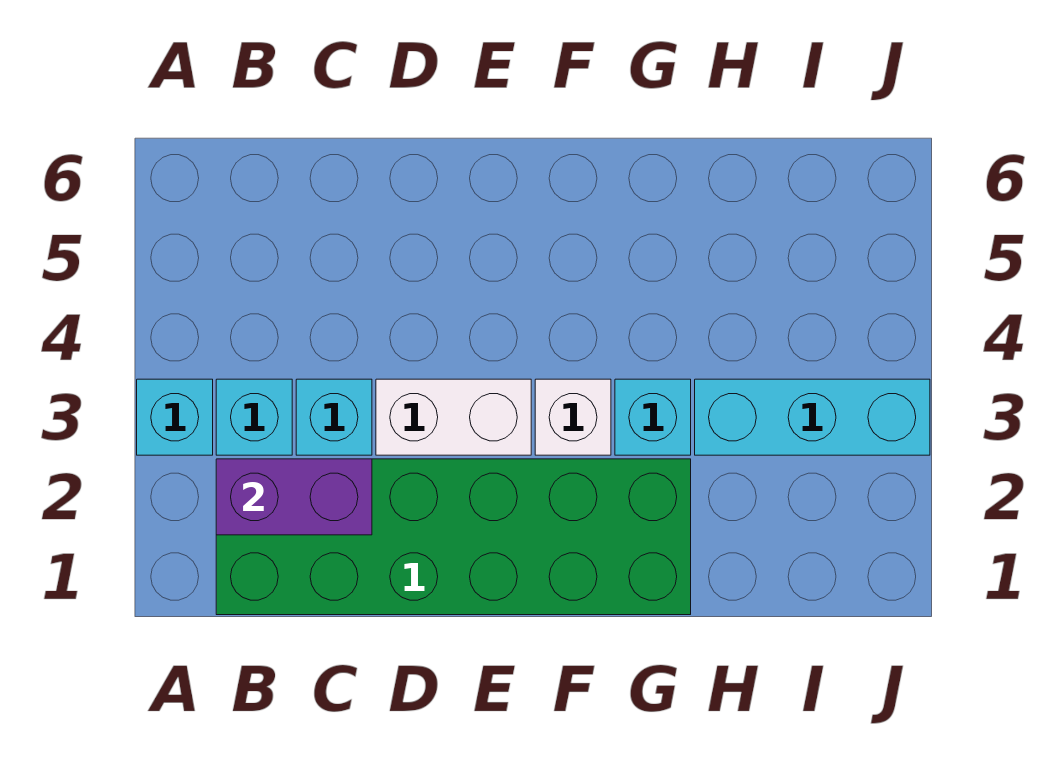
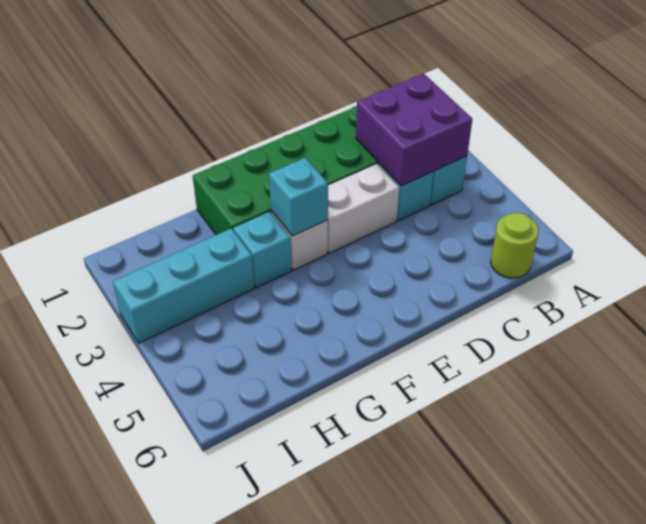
cyan brick A3 level 1 -> cyan brick F3 level 2
purple brick B2:C2 level 2 -> purple brick B2:C3 level 2
none -> lime round brick B6 level 1

